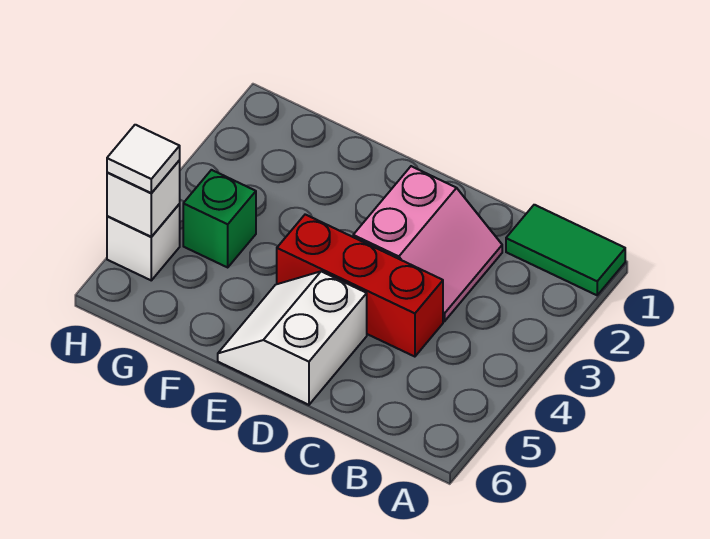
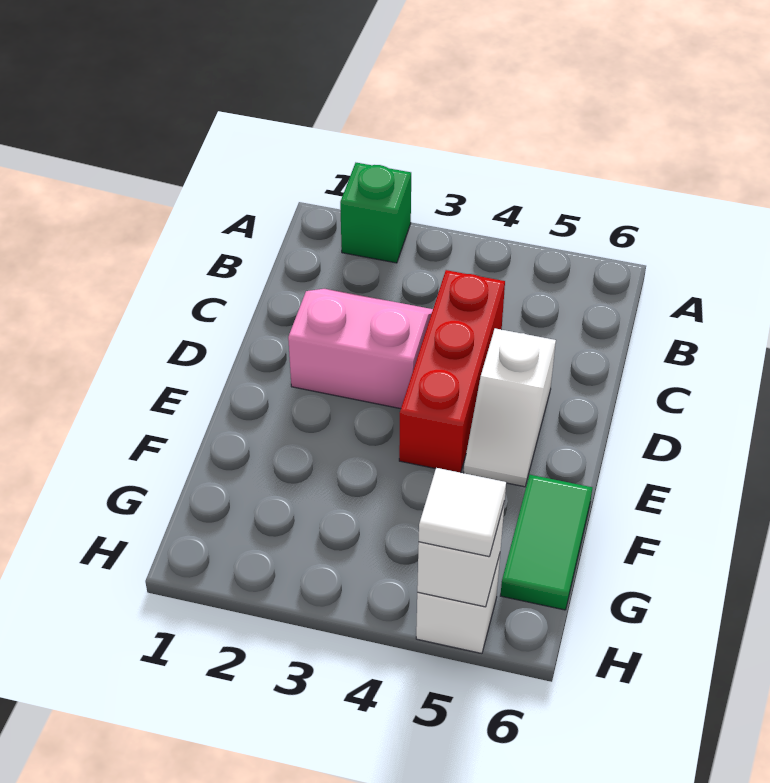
green tile A1:B1 level 1 -> green tile F6:G6 level 1
white slope D5:E6 level 1 top D -> white slope D5:E5 level 1 top D
green brick G4 level 1 -> green brick A2 level 1

